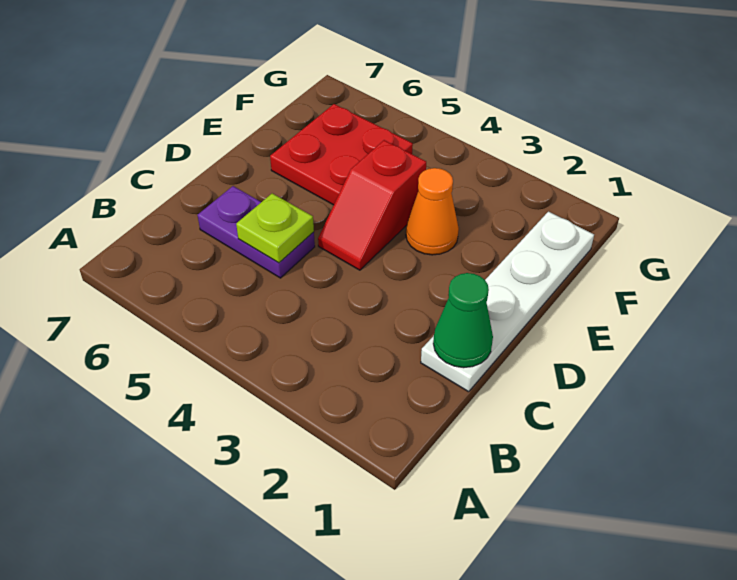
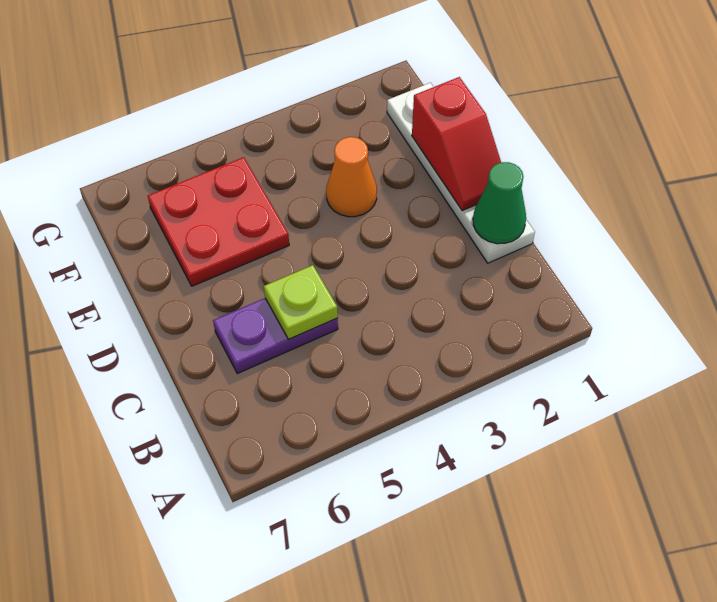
red slope D4:E4 level 1 top E -> red slope D1:E1 level 2 top E

